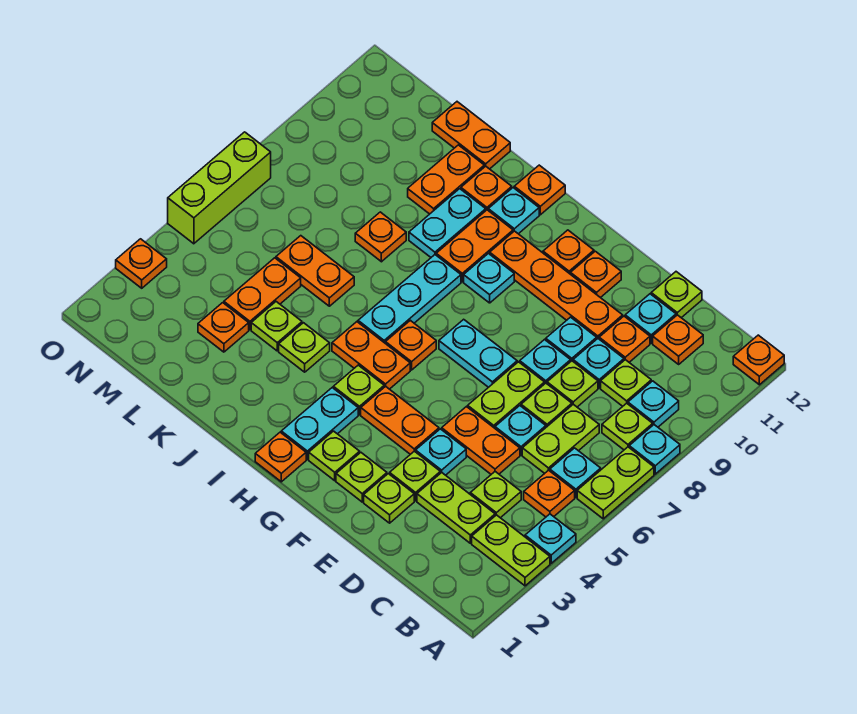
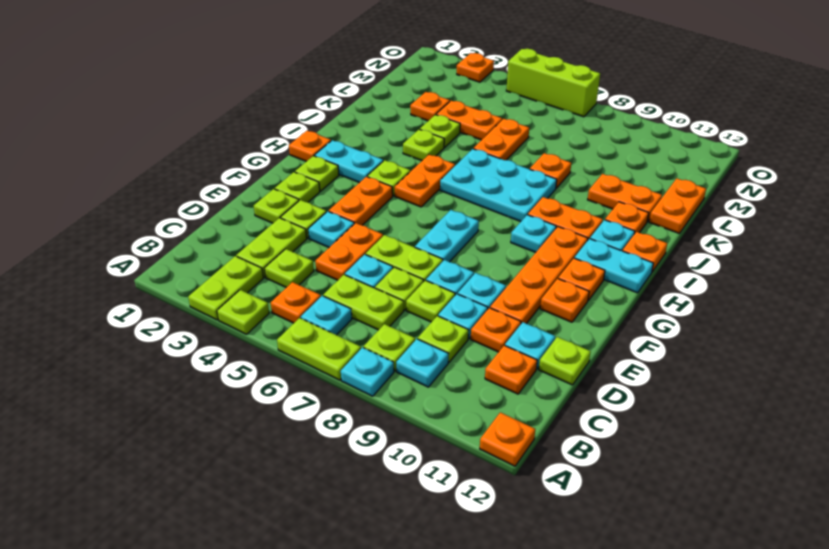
cyan plate A4 level 1 -> lime plate A4 level 1
orange plate H6 level 1 -> none
cyan plate I6:I8 level 1 -> cyan plate I6:J8 level 1
cyan plate J9:J10 level 1 -> cyan plate H11:H12 level 1

